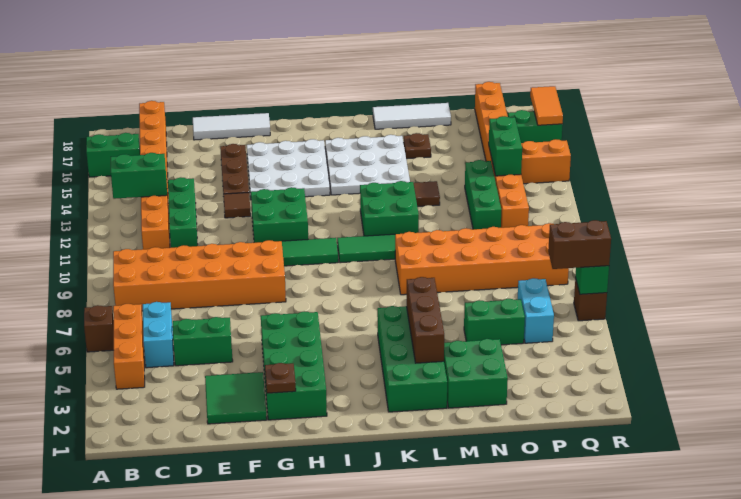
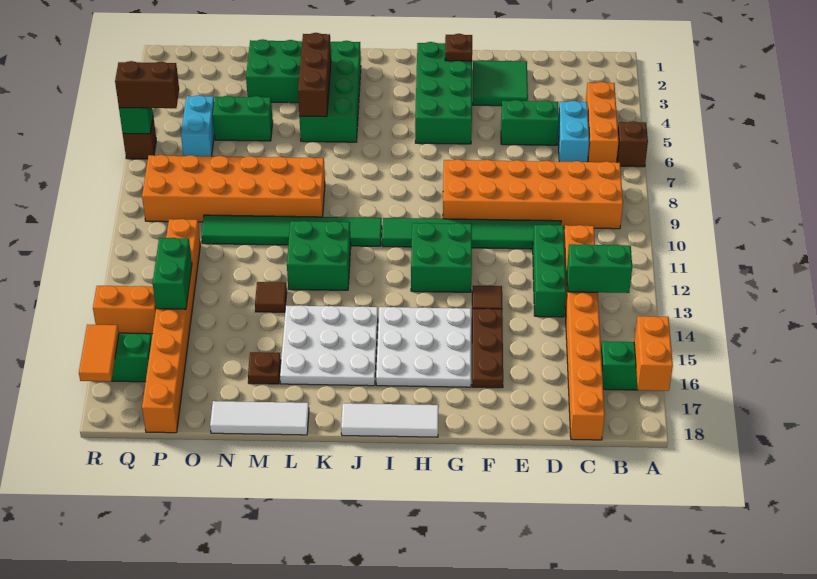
none -> orange brick A16:A17 level 2
white tile E18:G18 level 1 -> white tile H18:J18 level 1
green brick O11:O13 level 1 -> none

